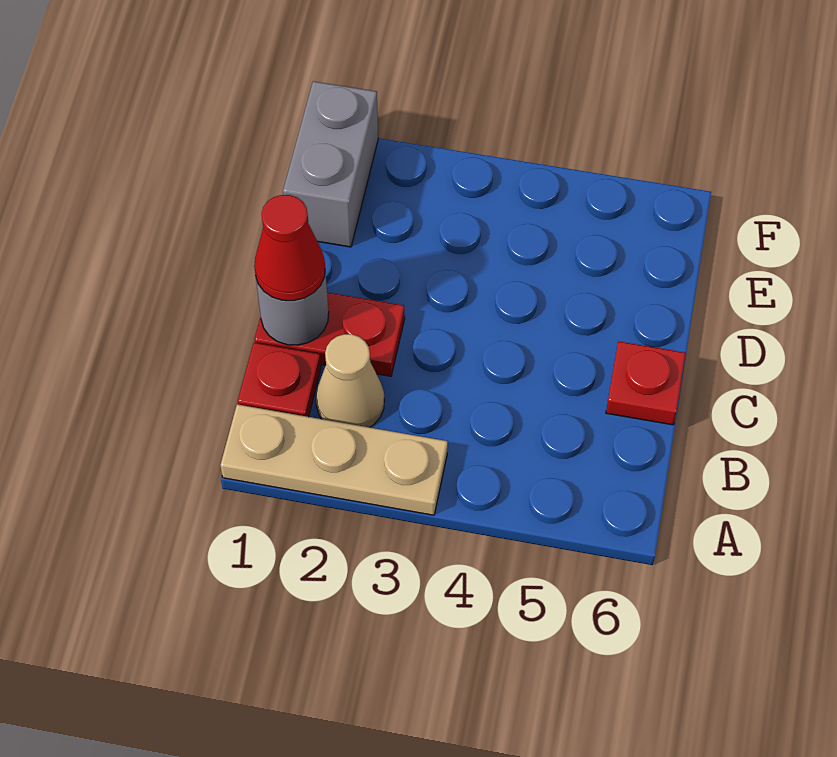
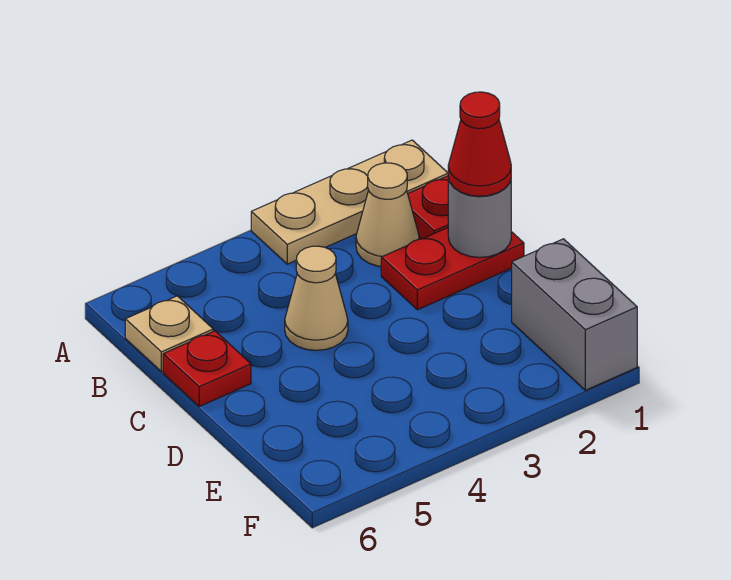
none -> tan plate B6 level 1
none -> tan cone C4 level 1

